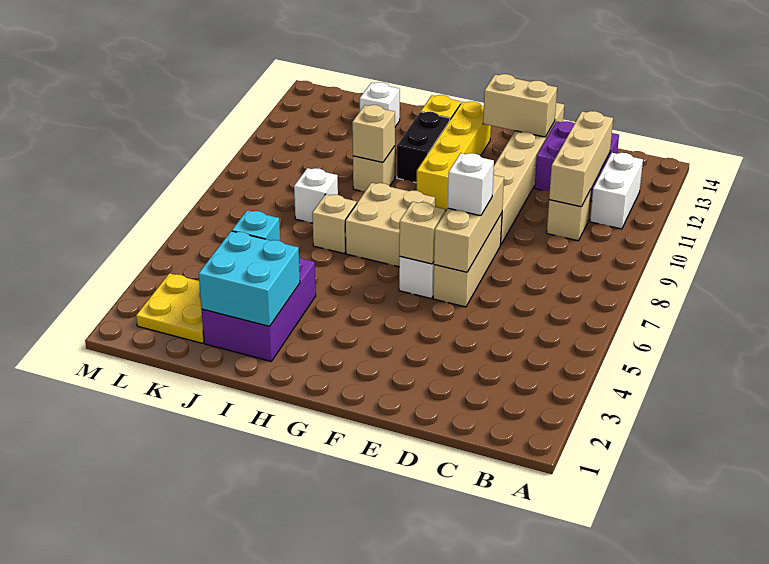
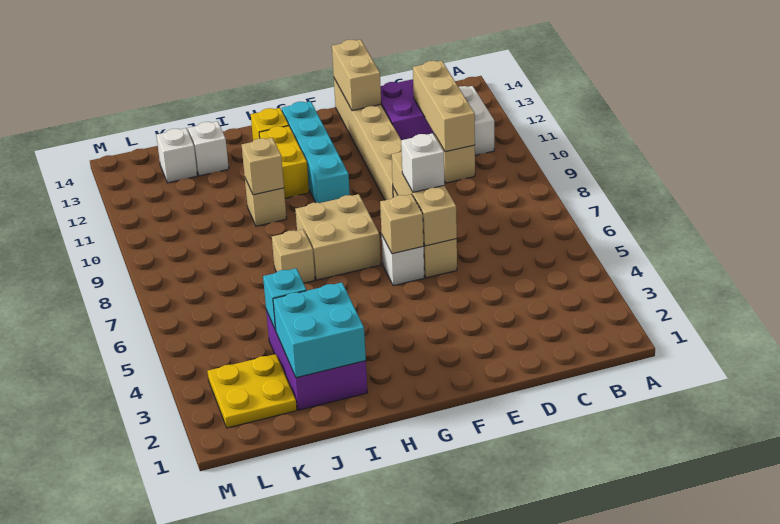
tan brick E13:F13 level 2 -> tan brick E13:E14 level 2
yellow brick G10:G13 level 1 -> cyan brick G10:G13 level 1
black brick H11:H12 level 1 -> yellow brick H11:H12 level 1
white brick J8 level 1 -> white brick K13 level 1

